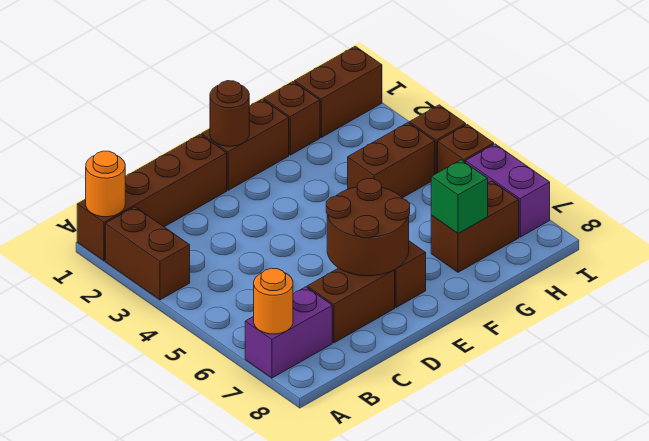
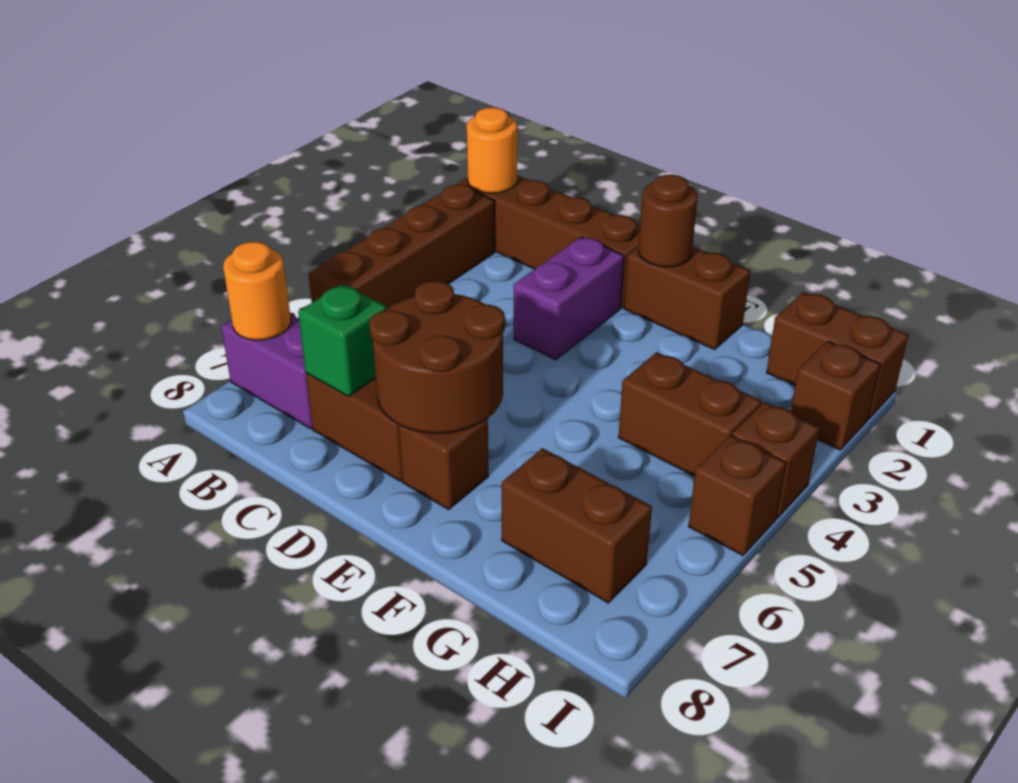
brown brick A2:A3 level 1 -> brown brick A2:A5 level 1
brown brick G1 level 1 -> brown brick I2 level 1
green brick G7 level 2 -> green brick C7 level 2
purple brick I6:I7 level 1 -> purple brick D2:D3 level 1

